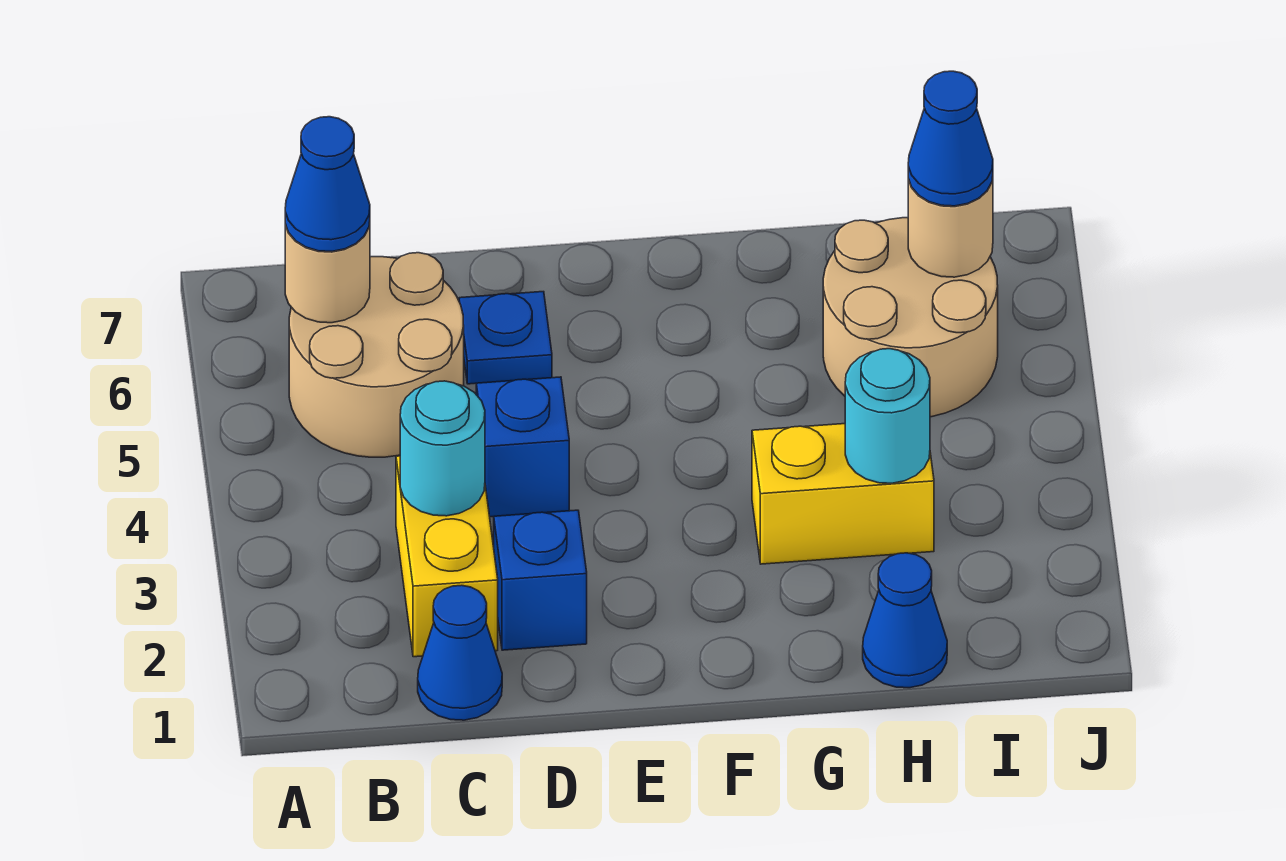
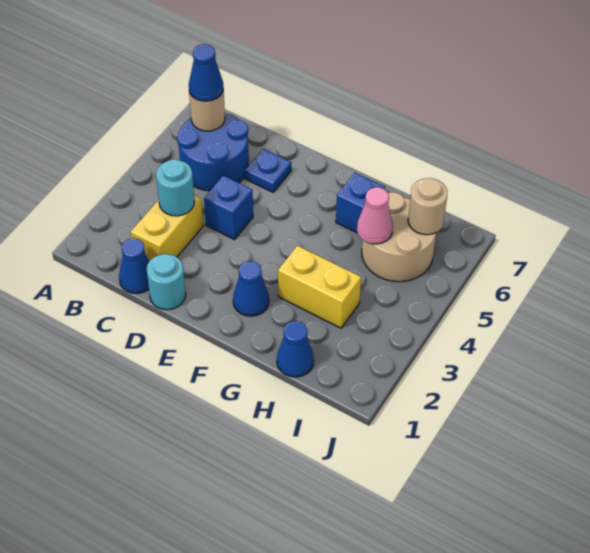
tan round brick B5:C6 level 1 -> blue round brick B5:C6 level 1
blue brick D2 level 1 -> blue brick G6 level 1
cyan round brick H3 level 2 -> cyan round brick D1 level 1
none -> pink cone H5 level 2
blue cone I6 level 3 -> blue cone F2 level 1

